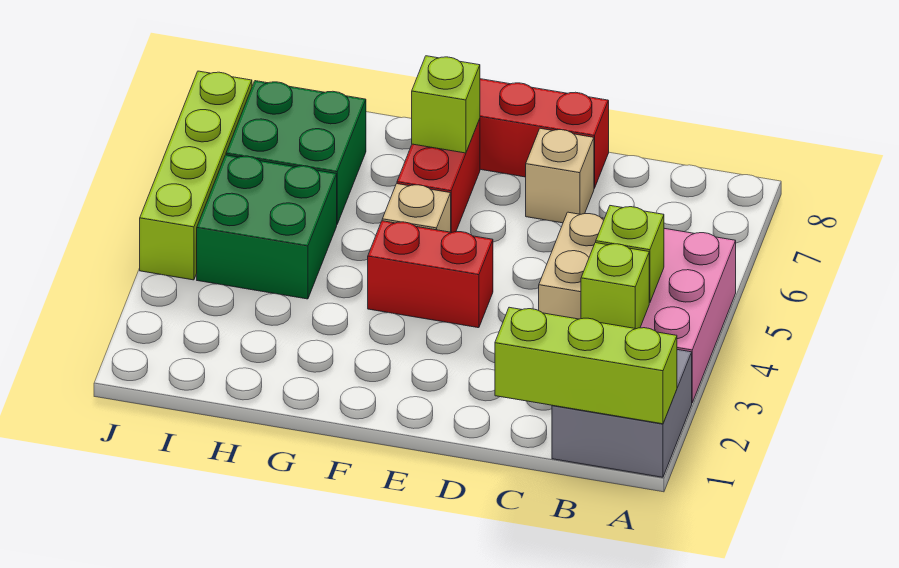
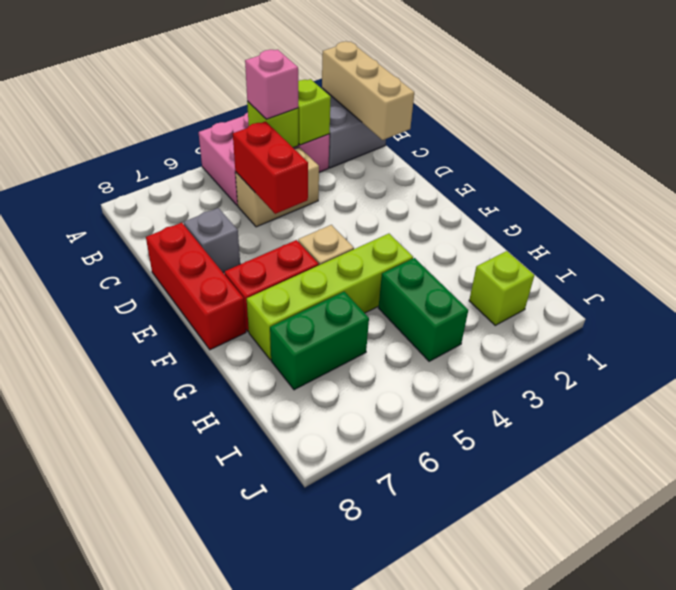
lime brick A1:C1 level 2 -> tan brick A1:C1 level 2
none -> pink brick B4 level 3
tan brick D7 level 1 -> grey brick D7 level 1
red brick E4:F4 level 1 -> red brick C5:D5 level 2
lime brick F7 level 2 -> lime brick I2 level 1
green brick H4:I5 level 1 -> green brick H4:I4 level 1
green brick H6:I7 level 1 -> green brick H6:H7 level 1
lime brick J4:J7 level 1 -> lime brick G4:G7 level 1

